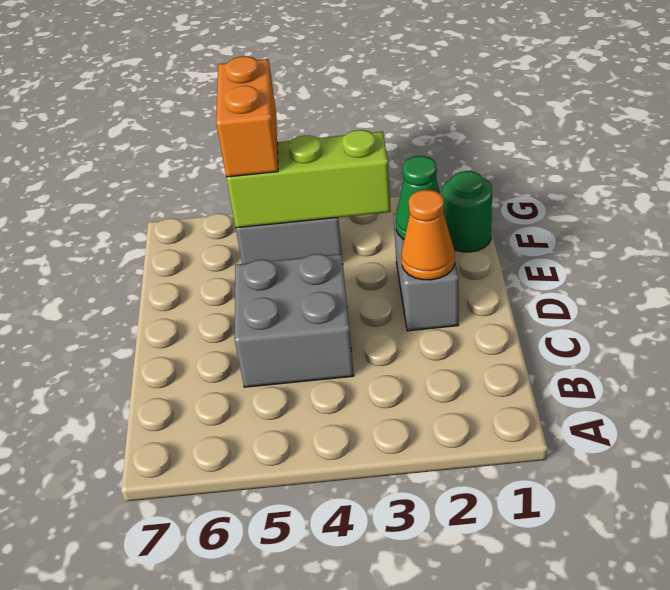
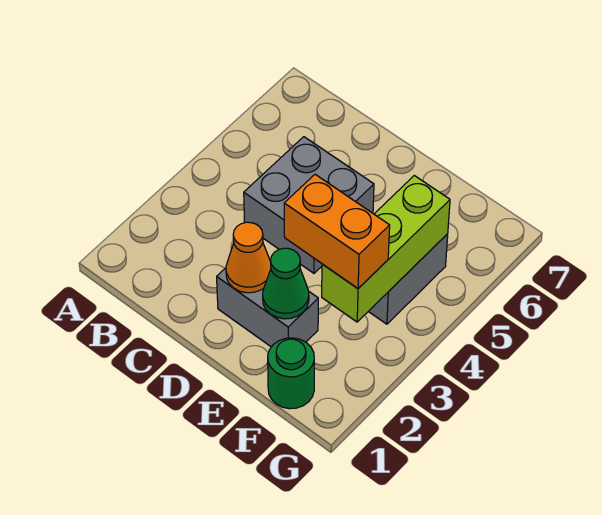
orange brick F5:G5 level 3 -> orange brick E3:F3 level 3

